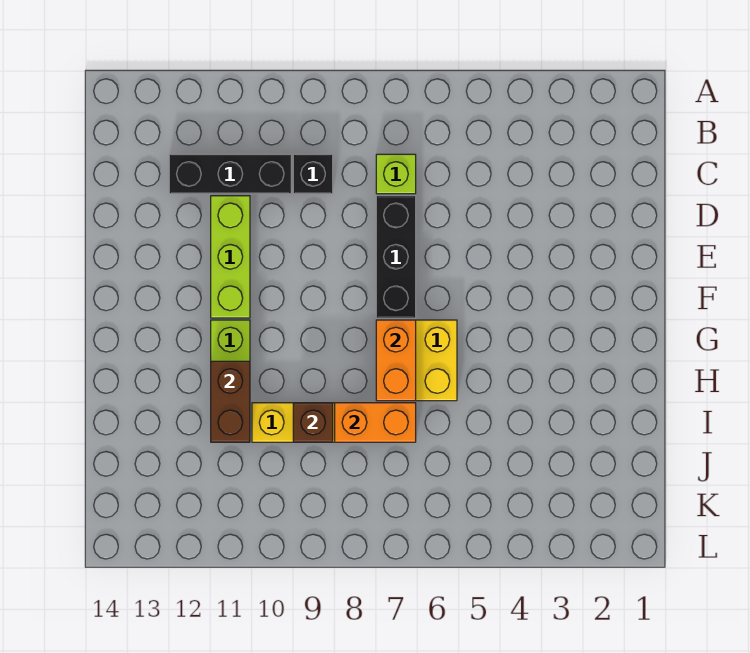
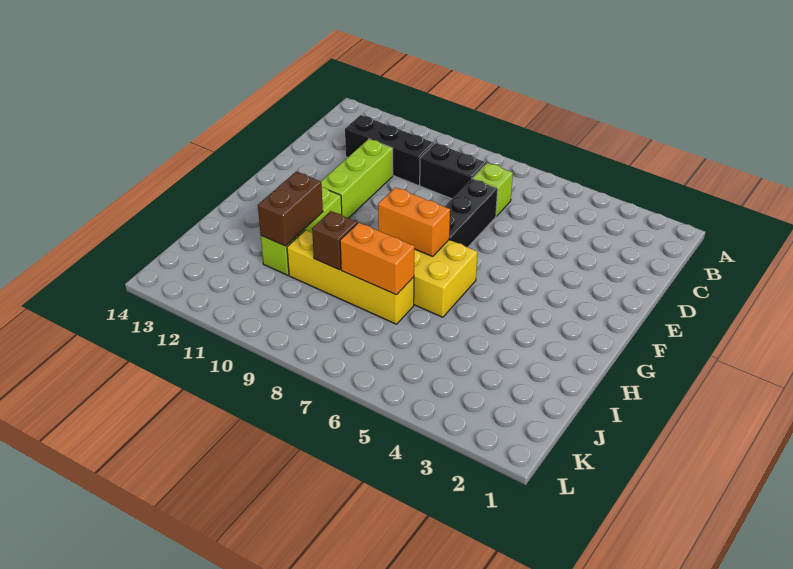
black brick C9 level 1 -> black brick C8:C9 level 1
orange brick G7:H7 level 2 -> orange brick G7:G8 level 2

